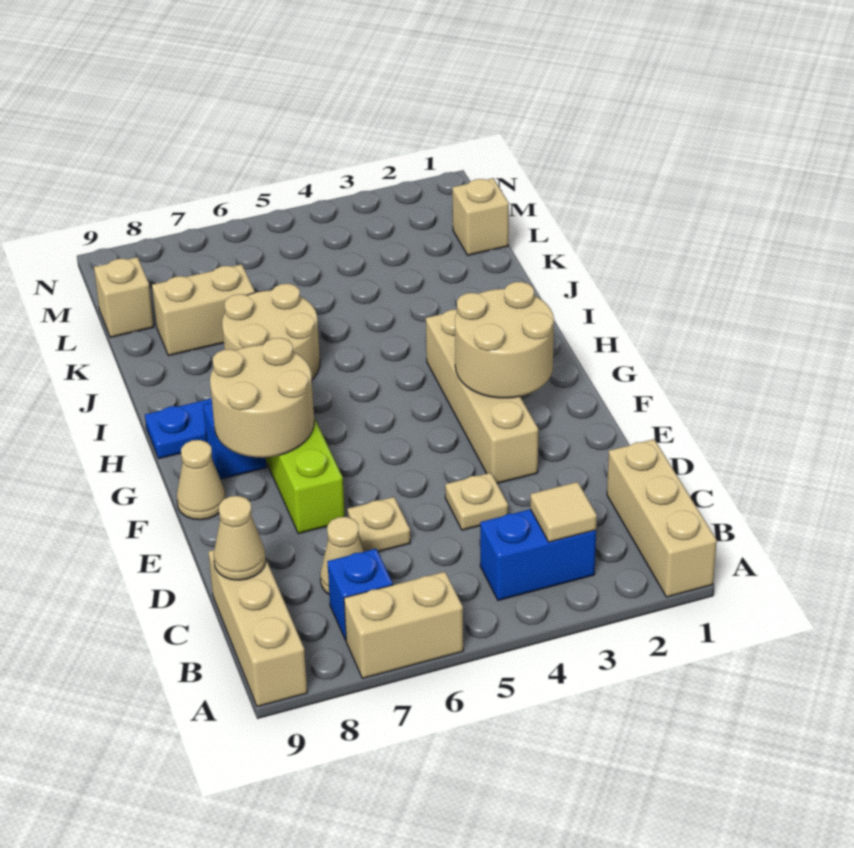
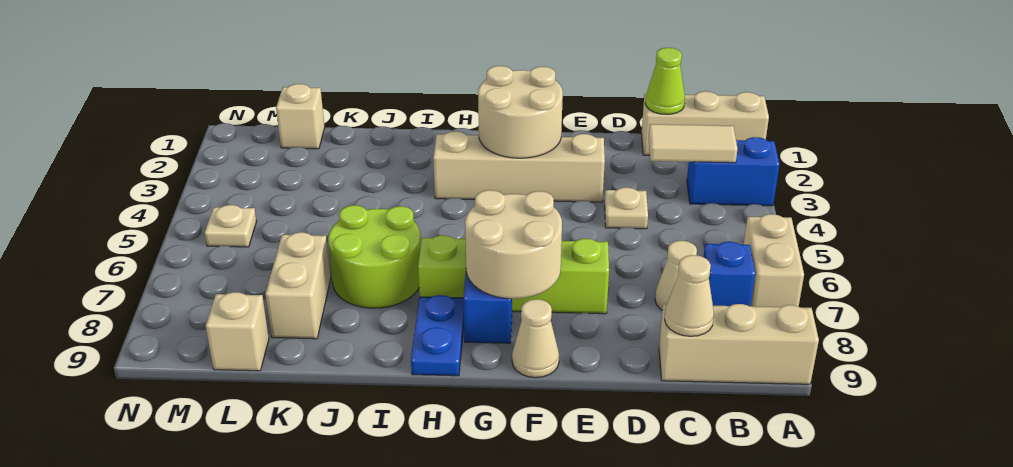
blue brick B3:B4 level 1 -> blue brick A3:B3 level 1
tan tile B3 level 2 -> tan tile B3:C3 level 2
none -> lime cone C1 level 2
tan plate D6 level 1 -> tan plate M5 level 1
tan round brick I6:J7 level 1 -> lime round brick I6:J7 level 1

